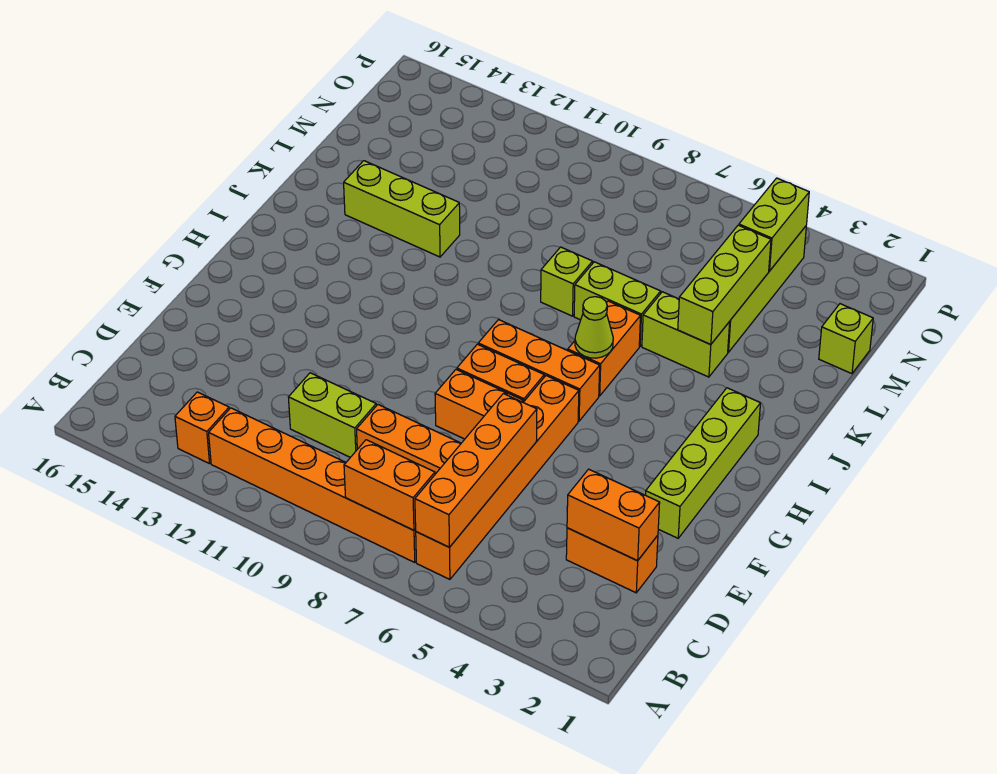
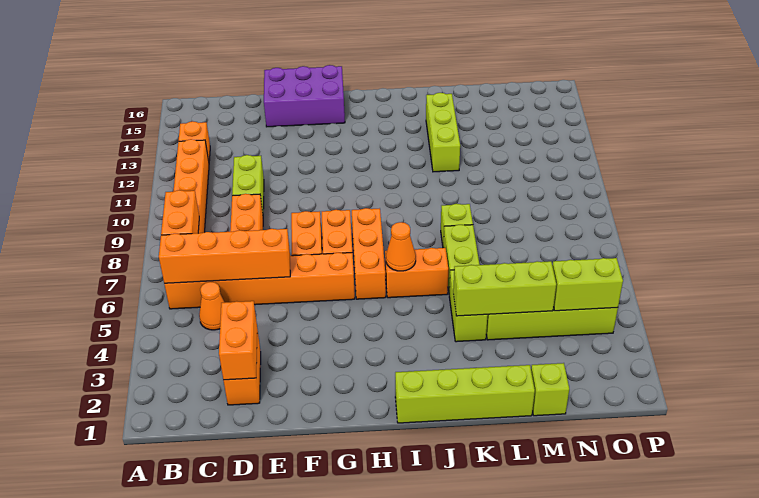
none -> orange cone C5 level 1
none -> purple brick E15:G16 level 1
lime brick F2:I2 level 1 -> lime brick I1:L1 level 1
lime cone I6 level 2 -> orange cone I6 level 2

